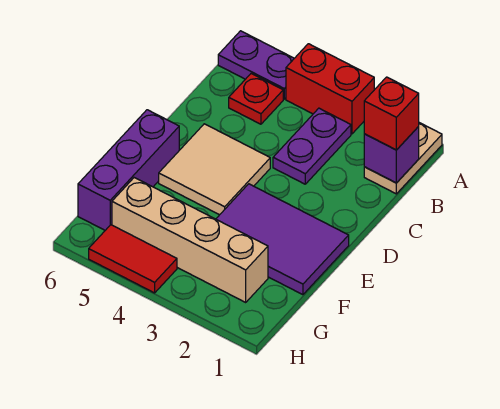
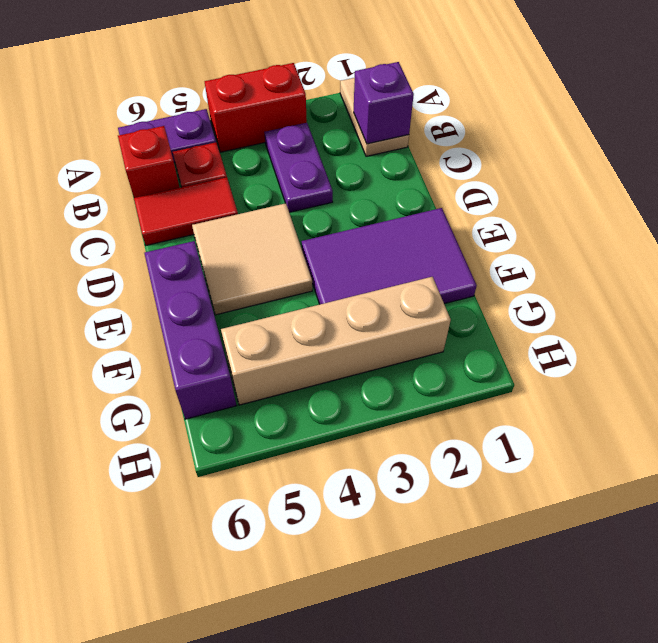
red brick B1 level 3 -> red brick B6 level 1
red tile H4:H5 level 1 -> red tile C5:C6 level 1

